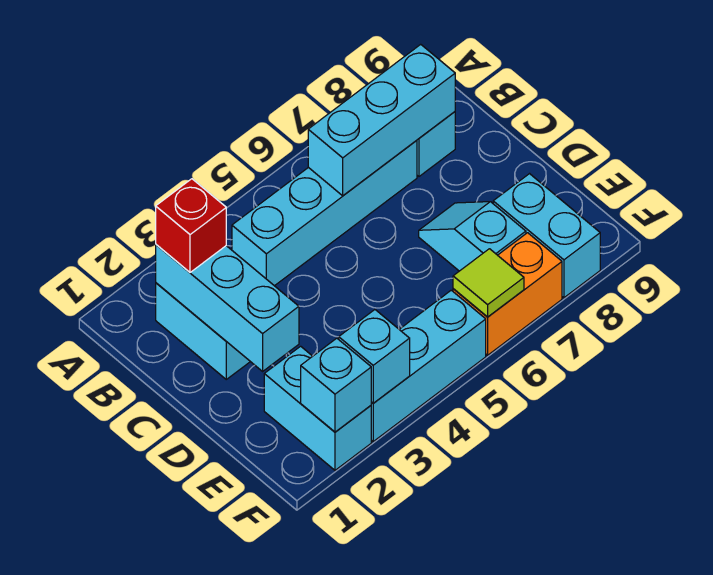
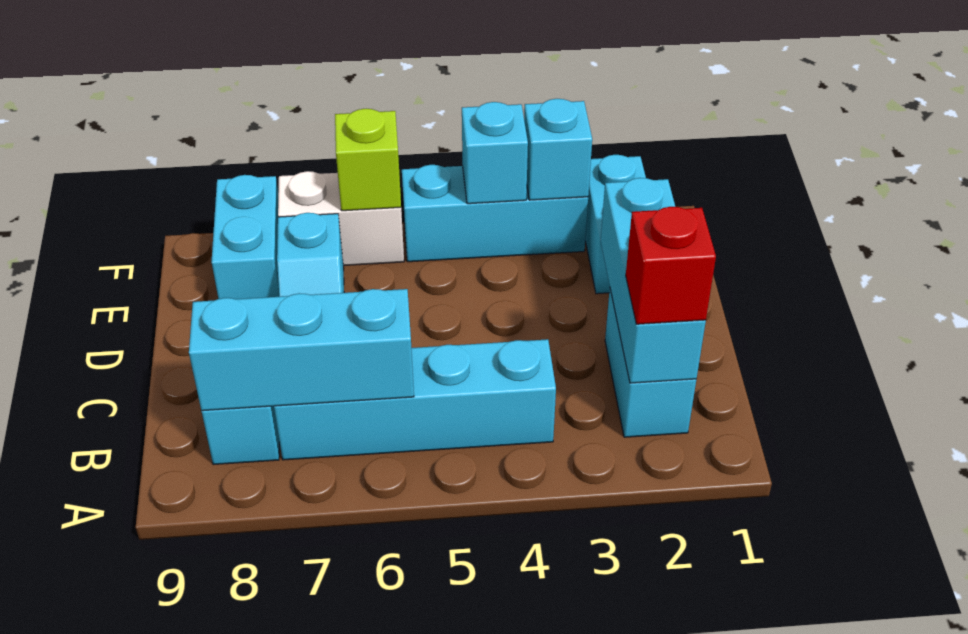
cyan brick F2 level 2 -> cyan brick F4 level 2
orange brick F6:F7 level 1 -> white brick F6:F7 level 1
lime tile F6 level 2 -> lime brick F6 level 2

